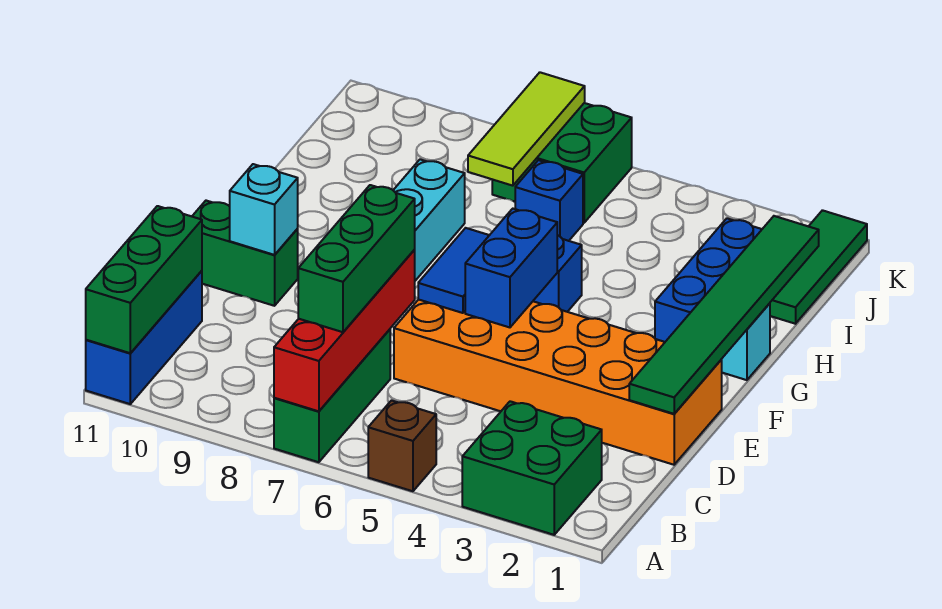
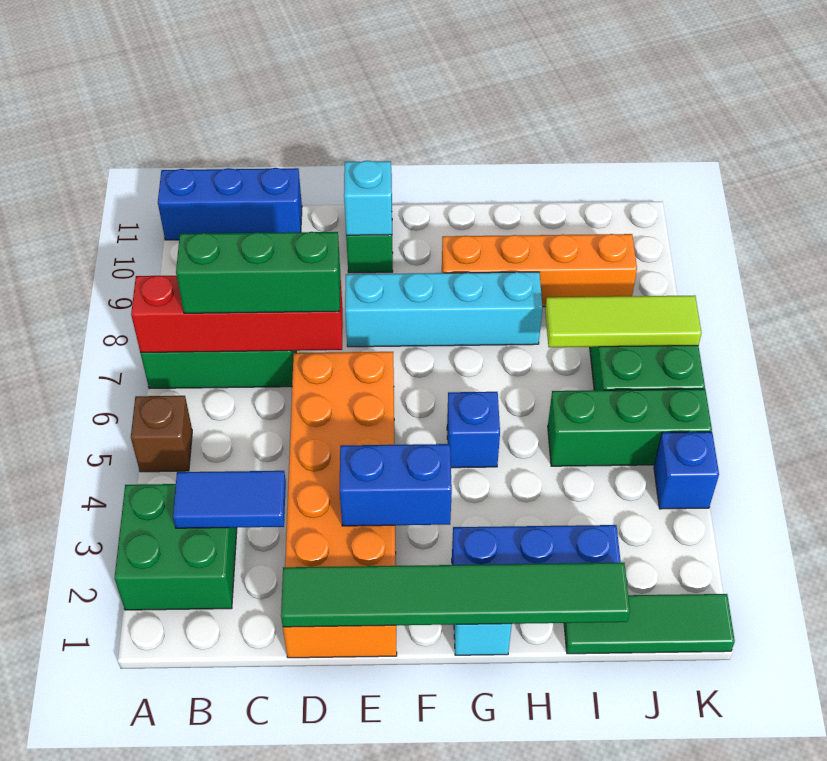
green brick A11:C11 level 2 -> green brick I5:K5 level 1
blue brick E5:F5 level 2 -> blue brick E3:F3 level 2
blue tile E6:F6 level 2 -> blue tile B3:C3 level 2
none -> orange brick G9:J9 level 1
blue brick I6 level 1 -> blue brick K4 level 1

